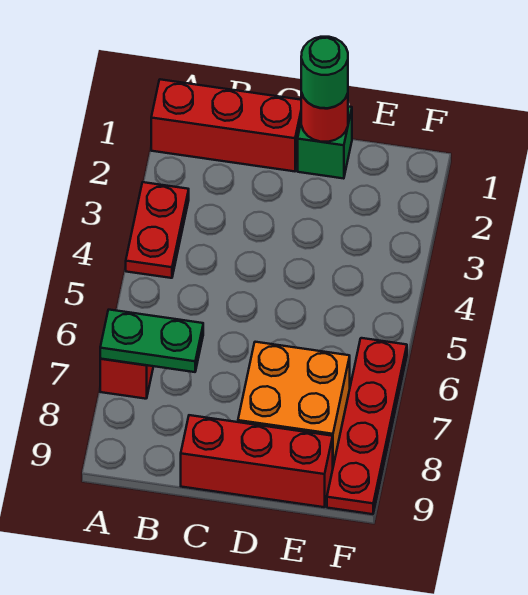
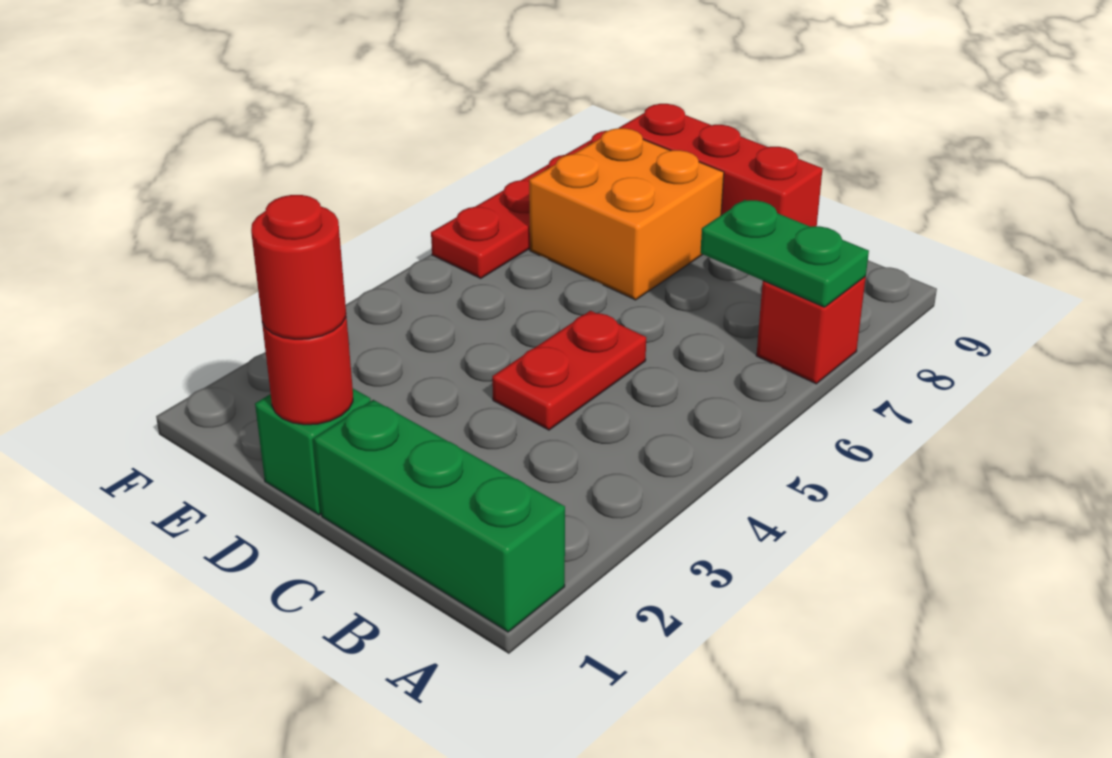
red brick A1:C1 level 1 -> green brick A1:C1 level 1
red plate A3:A4 level 1 -> red plate C4:C5 level 1
green round brick D1 level 3 -> red round brick D1 level 3

